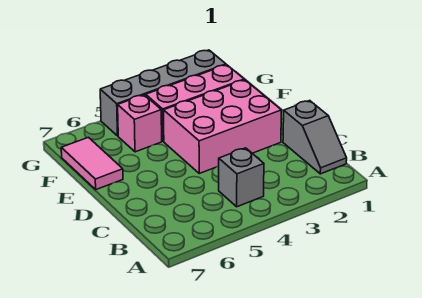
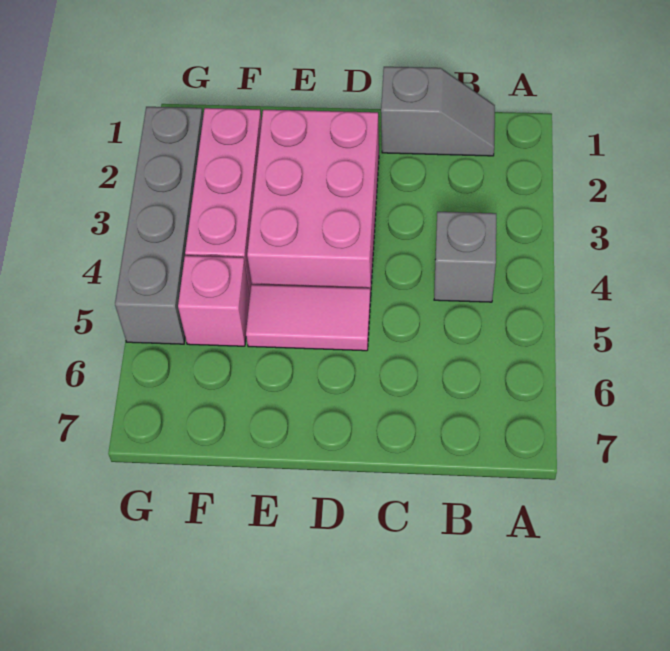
pink tile E7:F7 level 1 -> pink tile D5:E5 level 1

